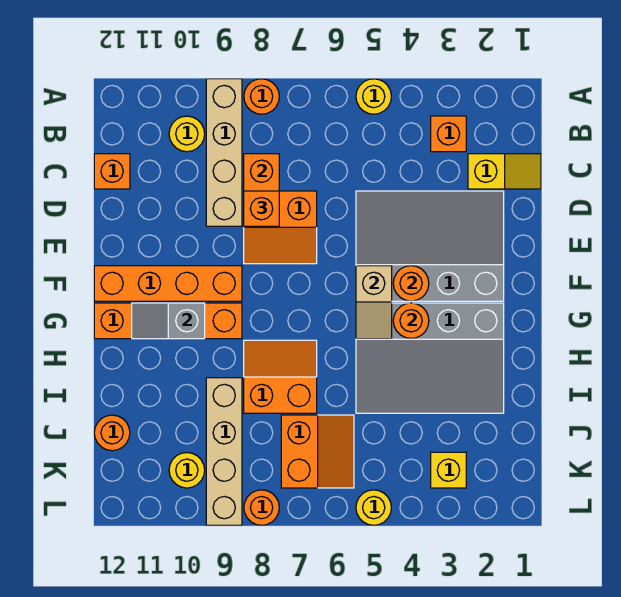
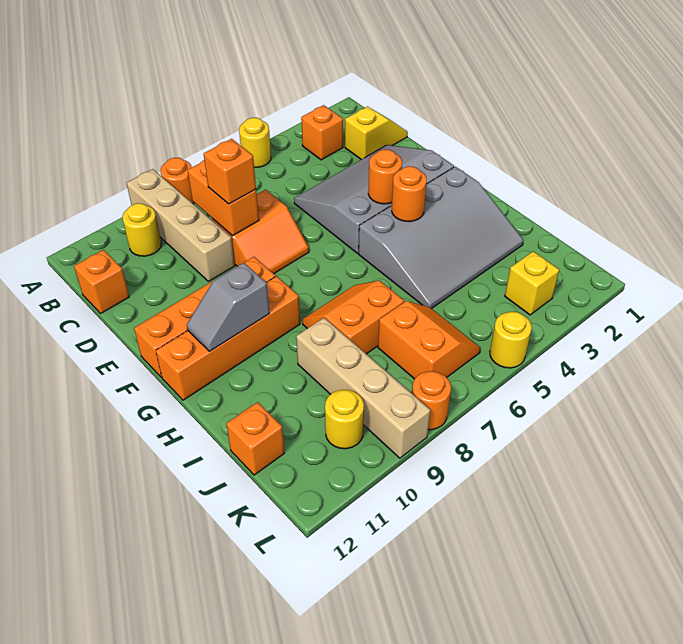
tan slope F5:G5 level 2 top F -> none
orange round brick J12 level 1 -> orange brick J12 level 1

